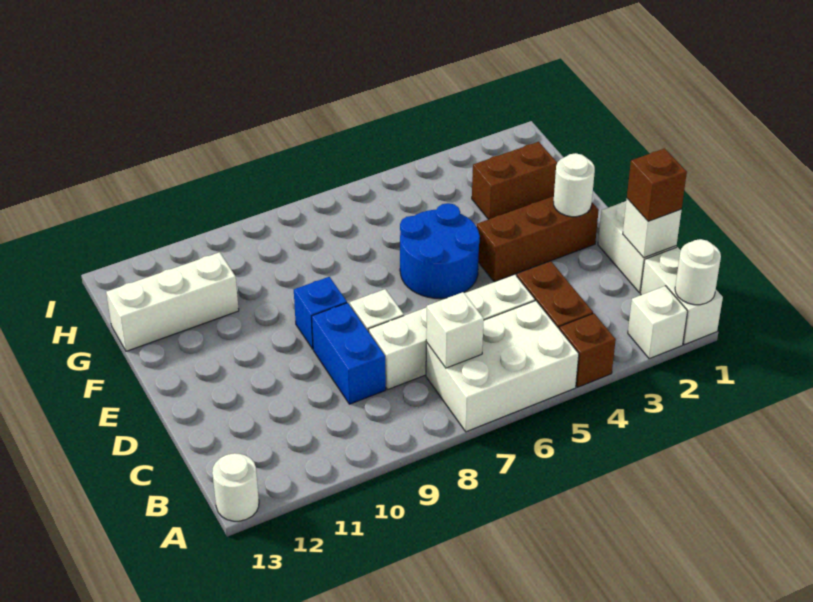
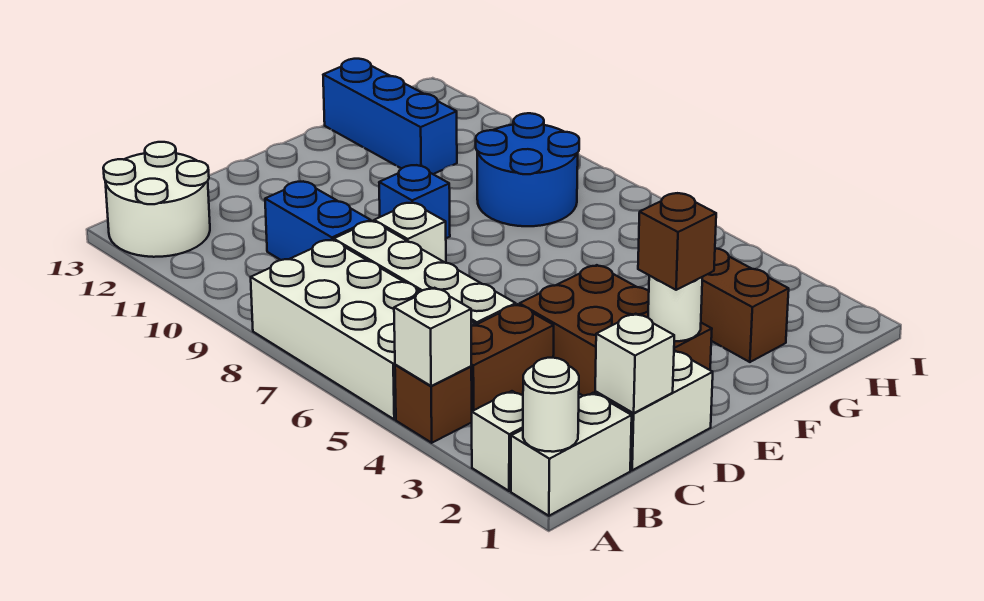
white brick A5:B7 level 1 -> white brick A5:B8 level 1
white round brick A13 level 1 -> white round brick A12:B13 level 1
white brick B7 level 2 -> white brick A4 level 2
brown brick C1 level 3 -> brown brick E2 level 3
blue brick C9:D9 level 1 -> blue brick C9:C10 level 1
brown brick E2:E4 level 1 -> brown brick D2:E4 level 1
blue round brick E5:F6 level 1 -> blue round brick G8:H9 level 1
white brick G11:G13 level 1 -> blue brick G11:G13 level 1

